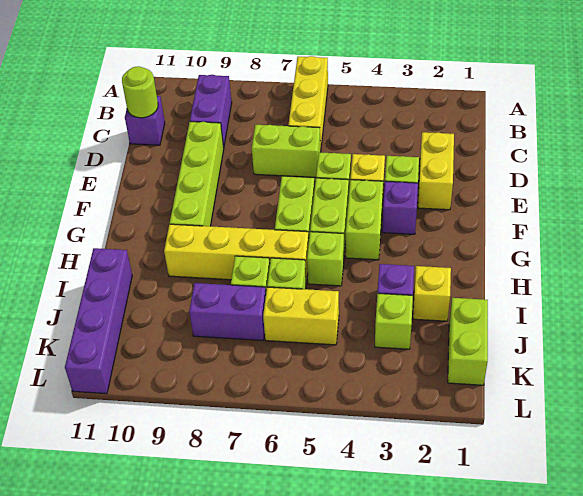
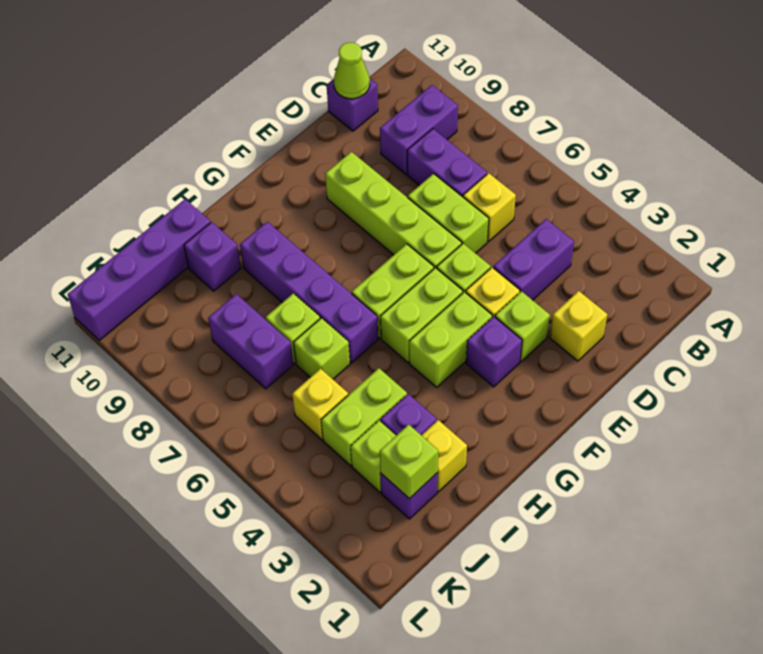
yellow brick A6:C6 level 1 -> yellow brick C6 level 1
none -> purple brick C4:D4 level 1
none -> purple brick C7:C8 level 1
lime round brick C11 level 2 -> lime cone C11 level 2
yellow brick D2:E2 level 1 -> yellow brick D2 level 1
lime brick D9:G9 level 1 -> lime brick E6:E9 level 1
lime brick H5 level 1 -> lime brick J2 level 2
yellow brick H6:H9 level 1 -> purple brick H6:H9 level 1
none -> purple brick I10 level 1
lime brick J1:K1 level 1 -> lime brick I4:J4 level 1
none -> purple brick J2 level 1
yellow brick J5:J6 level 1 -> yellow brick J5 level 1

